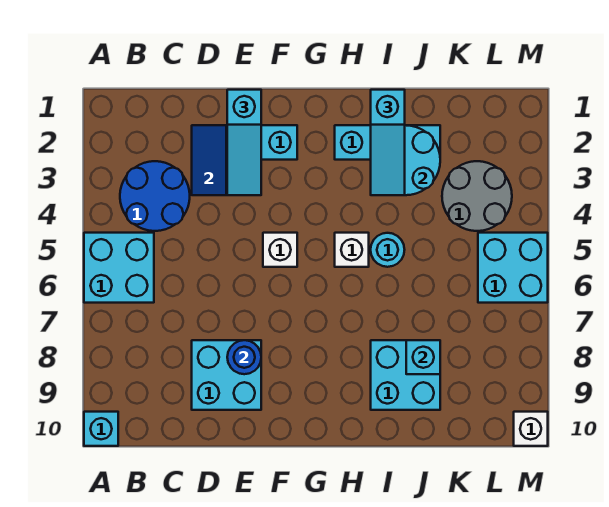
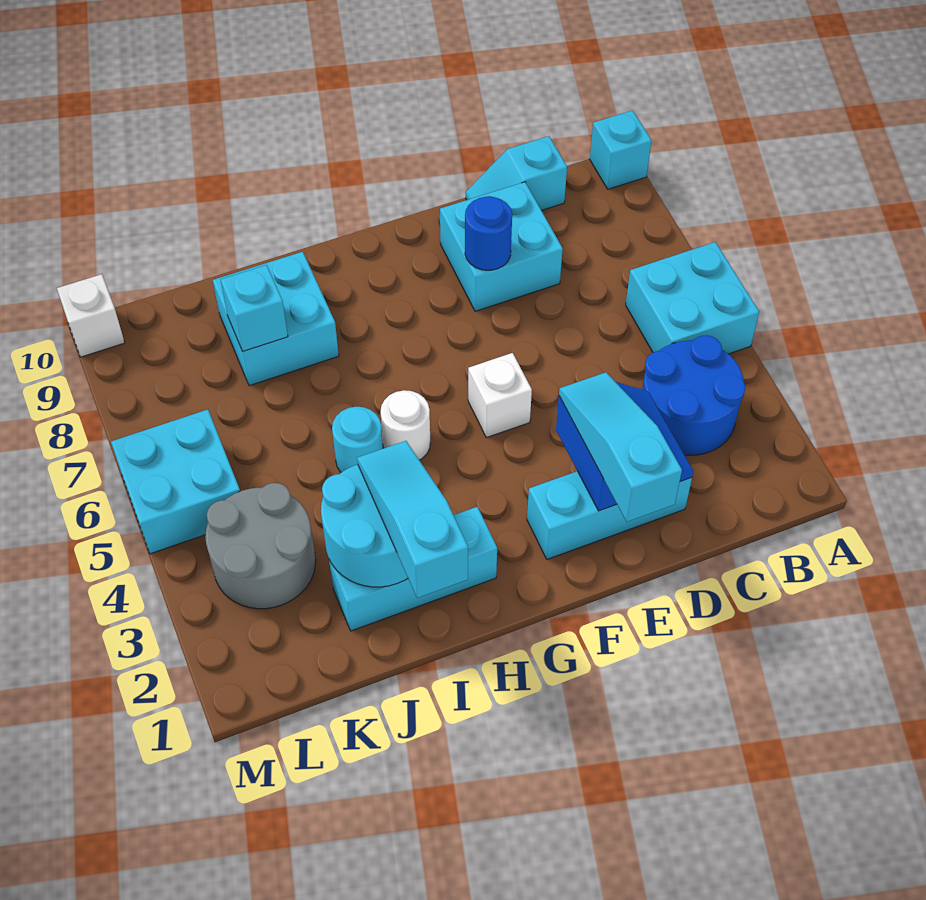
none -> cyan slope C10:D10 level 1 top C
white brick H5 level 1 -> white round brick H5 level 1

